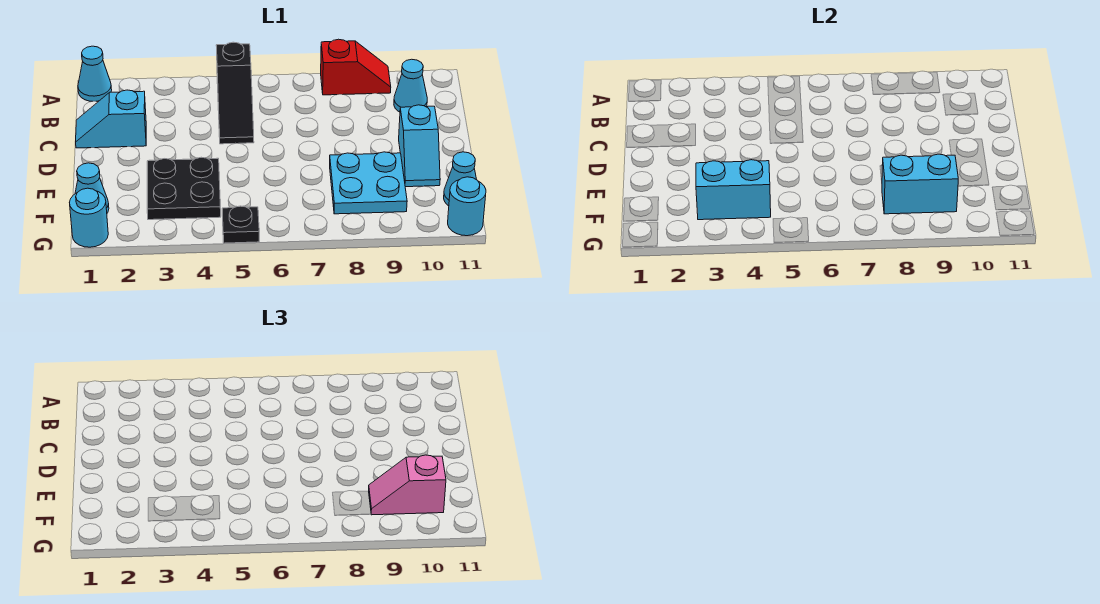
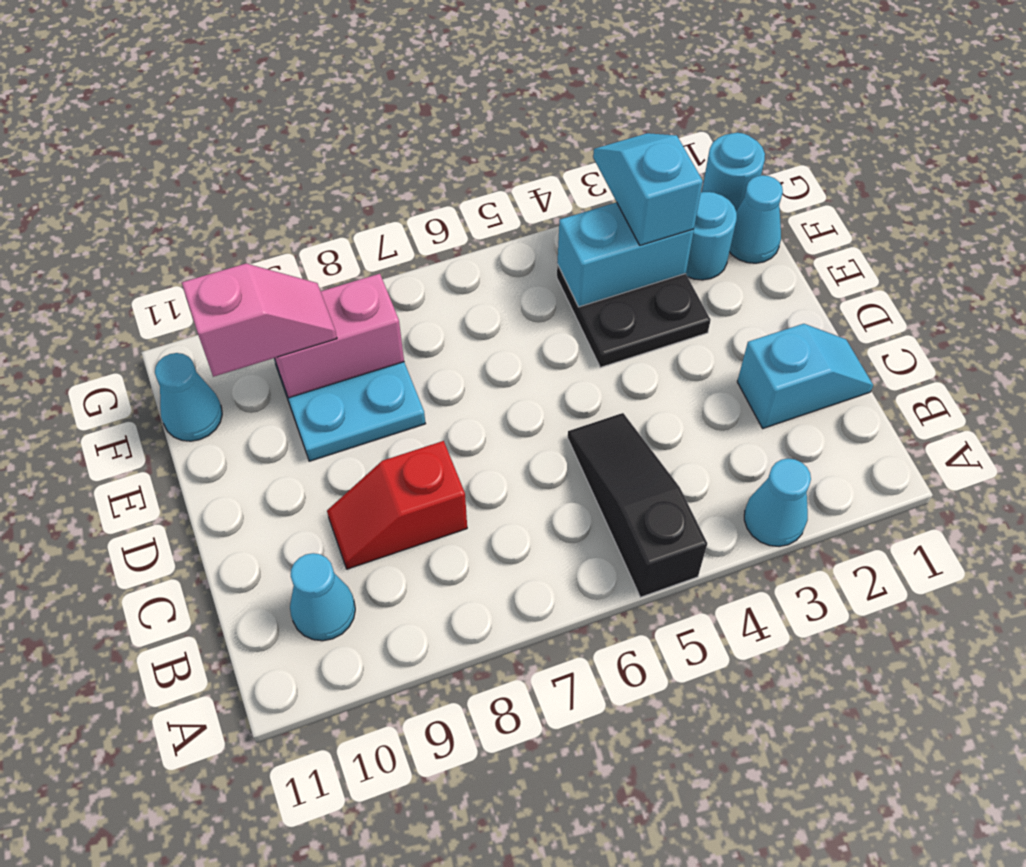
cyan cone A1 level 1 -> cyan cone A3 level 1
red slope A8:A9 level 1 top 8 -> red slope C8:C9 level 1 top 8
cyan slope D10:E10 level 1 top D -> cyan slope F3:G3 level 3 top F
cyan brick F8:F9 level 2 -> pink brick F8:F9 level 2
black plate G5 level 1 -> none
cyan round brick G11 level 1 -> cyan round brick F2 level 1

